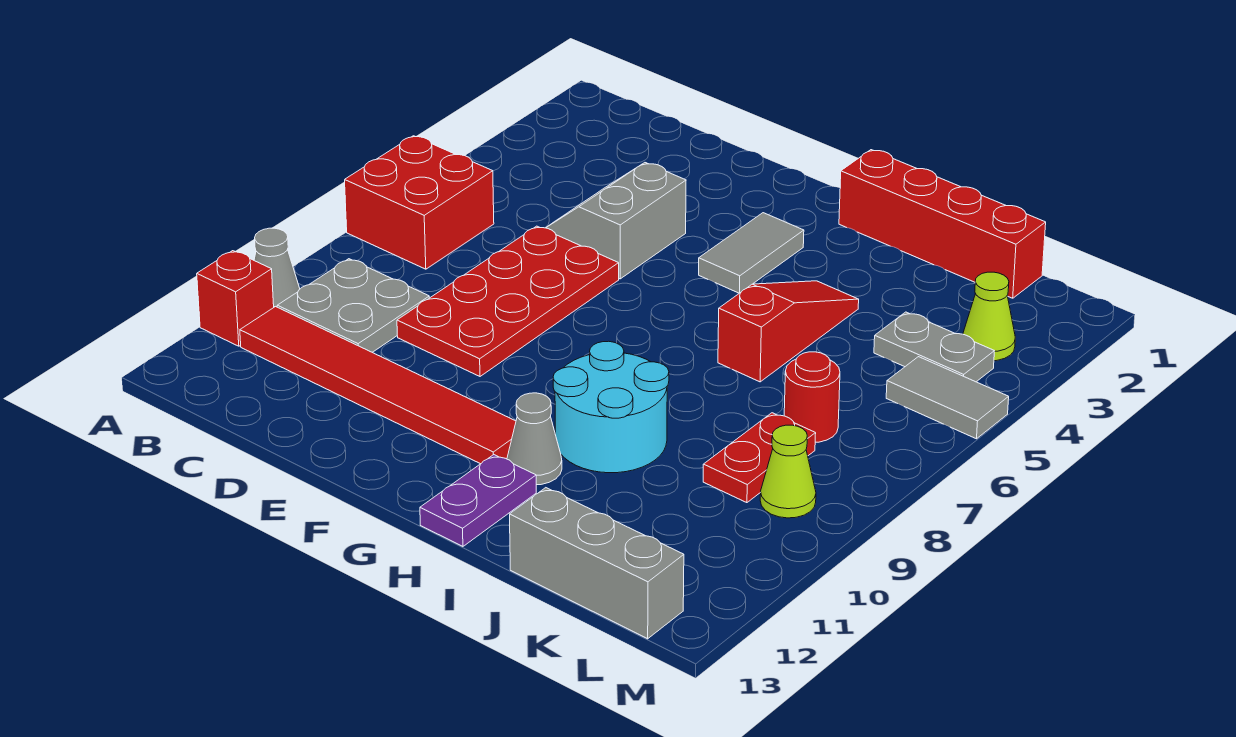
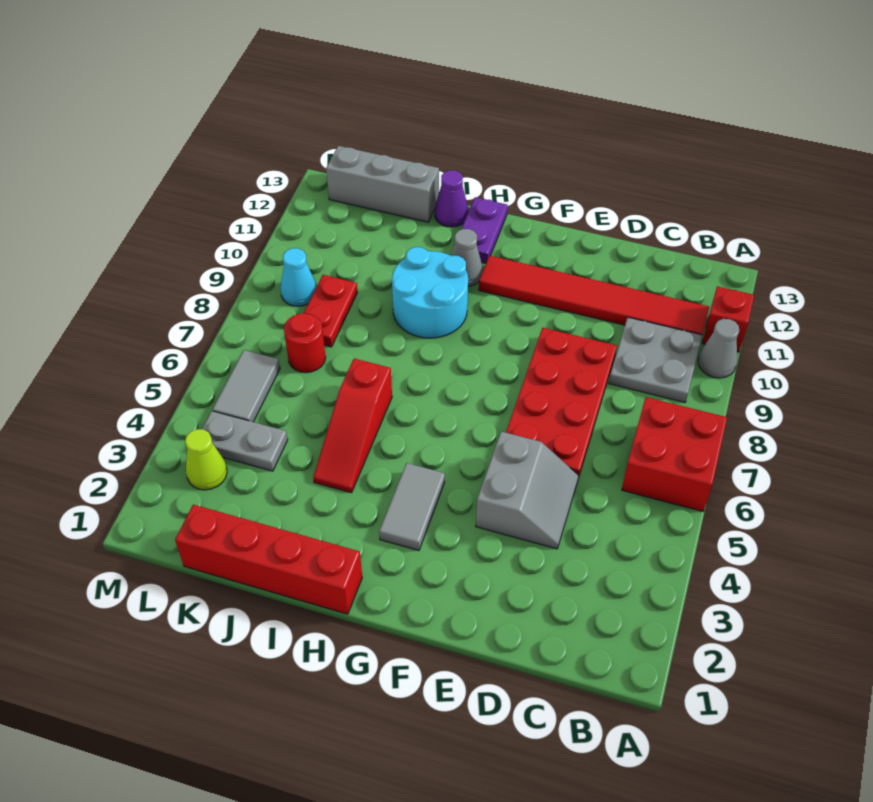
none -> purple cone I13 level 1
grey tile L5:M5 level 1 -> grey tile L5:L6 level 1
lime cone L9 level 1 -> cyan cone L9 level 1

